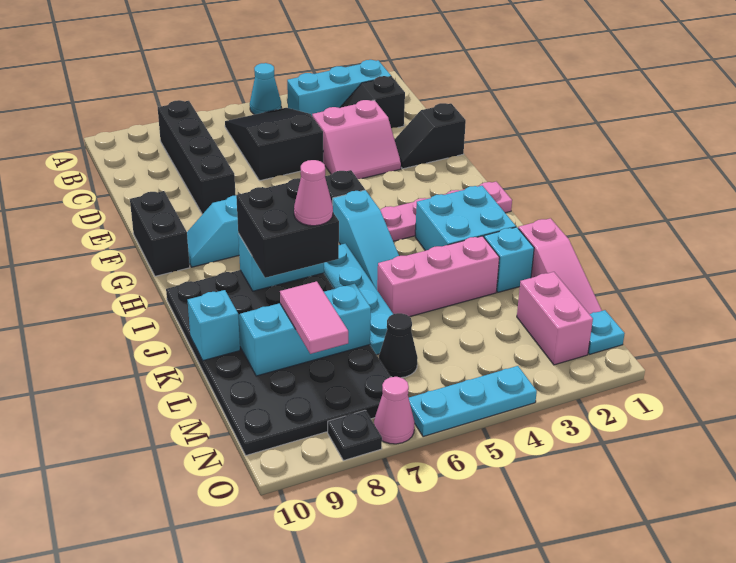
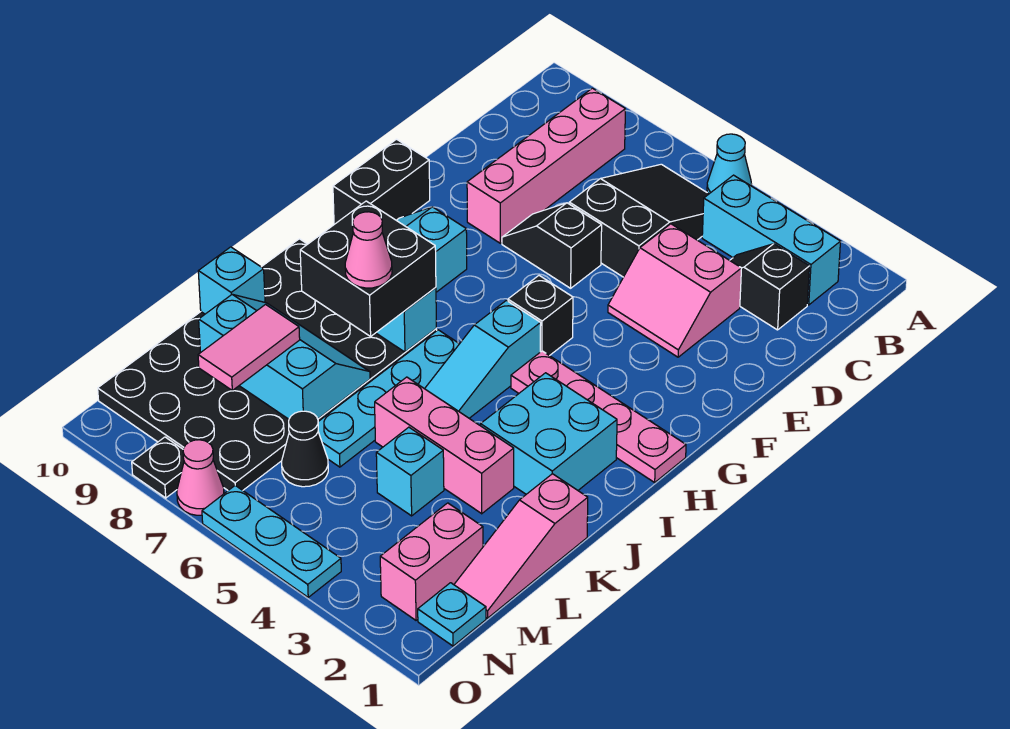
black brick B8:E8 level 1 -> pink brick B8:E8 level 1
black slope E1:E2 level 1 top 1 -> black slope E6:E7 level 1 top 6
cyan brick K2 level 1 -> cyan brick L4 level 1

